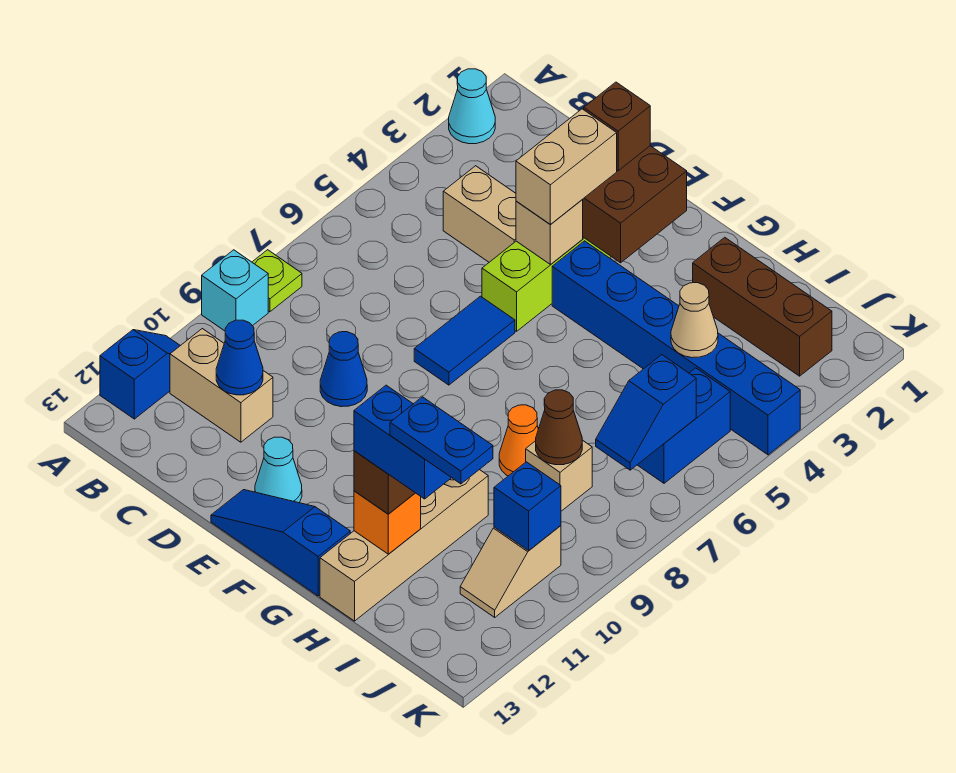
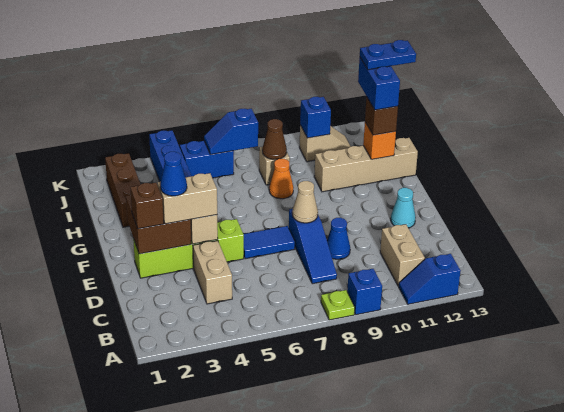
cyan cone A2 level 1 -> none
cyan brick A9 level 1 -> blue brick A9 level 1
blue cone C11 level 2 -> blue cone E3 level 4
blue slope E13:G13 level 1 top G -> blue slope C8:E8 level 1 top E
tan cone I4 level 2 -> tan cone E8 level 2
blue plate I12:J12 level 5 -> blue plate I12:I13 level 5
blue slope J6:J7 level 2 top 6 -> blue slope J6:J7 level 2 top 7

